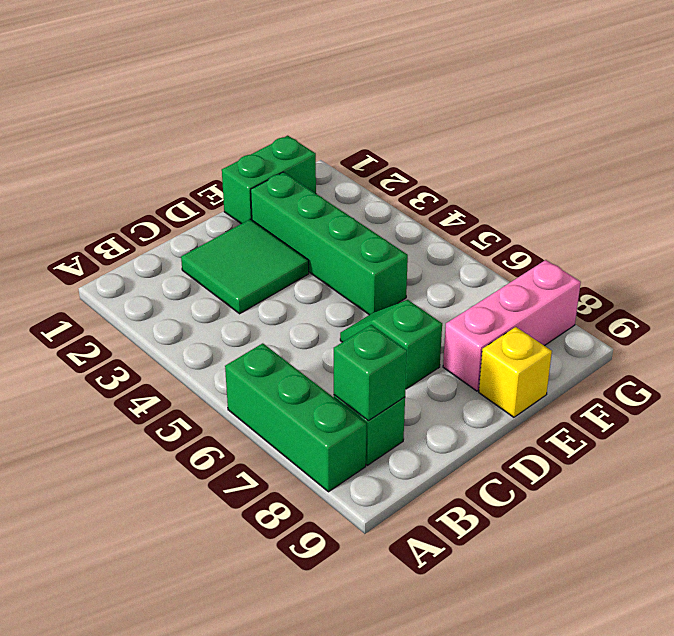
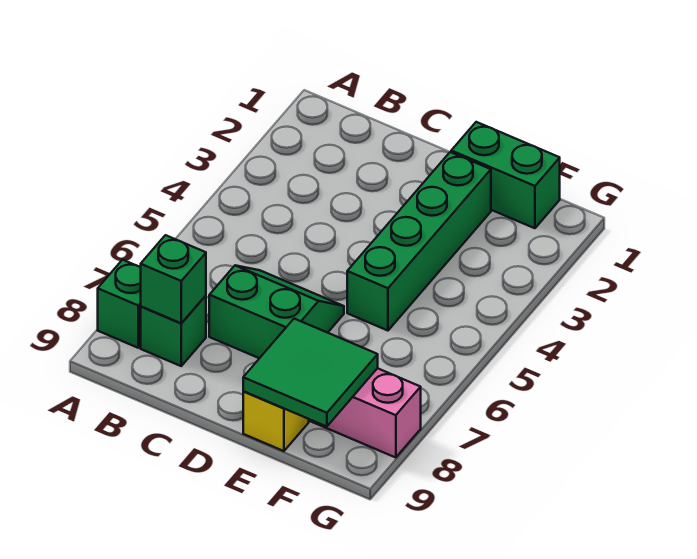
green brick A6:A8 level 1 -> green brick A8 level 1
green tile C2:D3 level 1 -> green tile E8:F9 level 2
green slope D6:D7 level 1 top 7 -> green slope C6:D7 level 1 top 7

